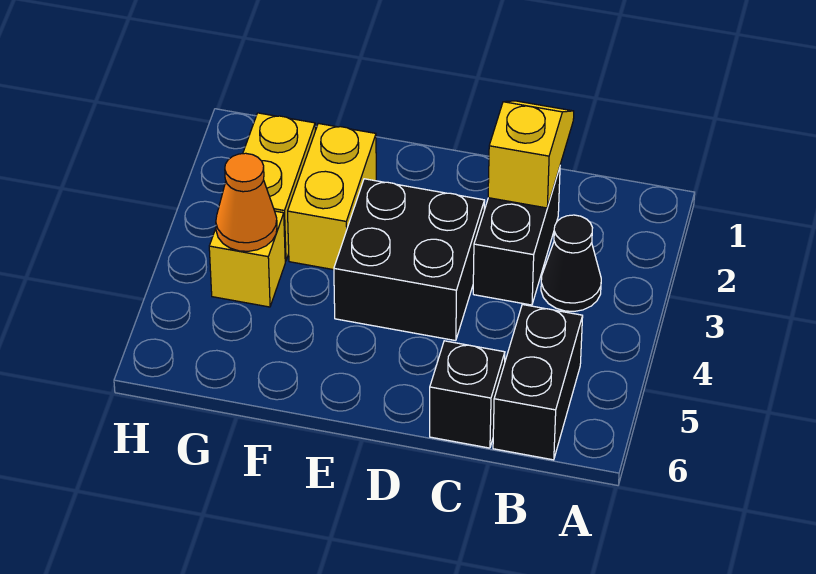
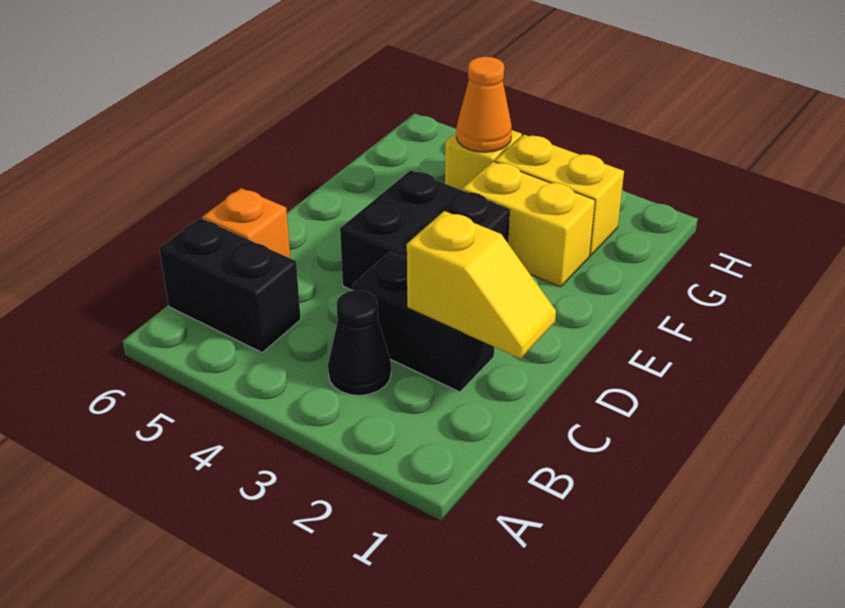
black brick C6 level 1 -> orange brick C6 level 1

